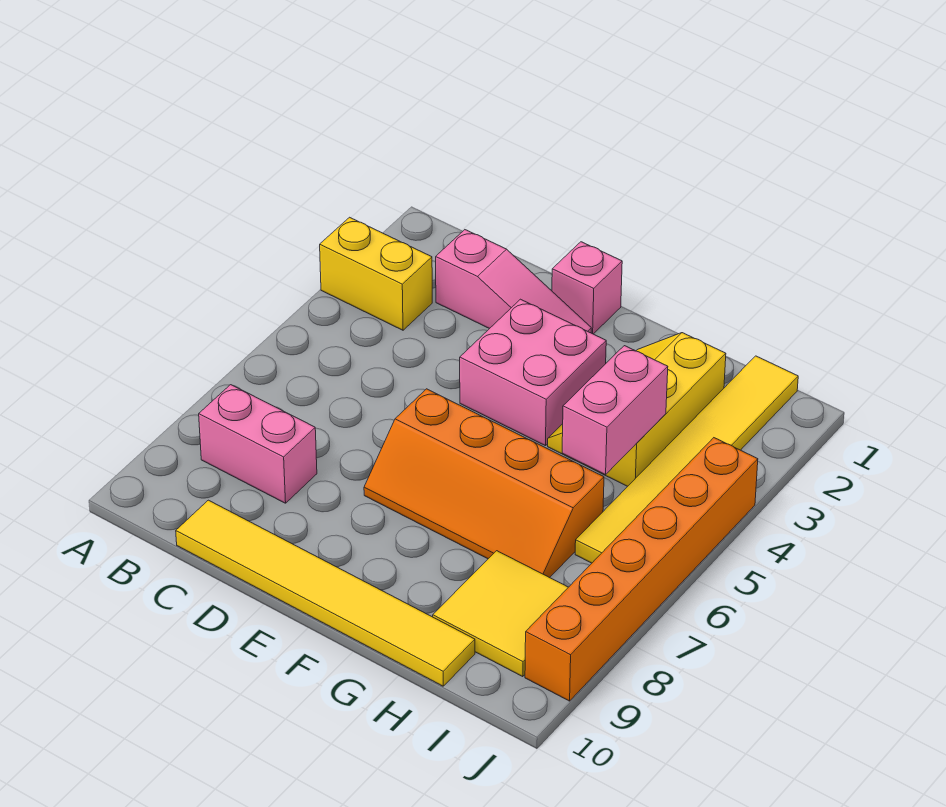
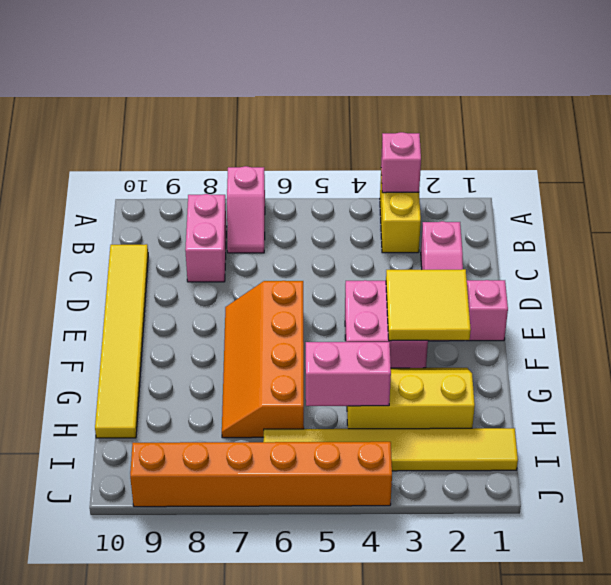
none -> pink brick A3 level 2
none -> pink slope A7:B7 level 1 top A
yellow tile H8:I9 level 1 -> yellow tile E2:F3 level 2

